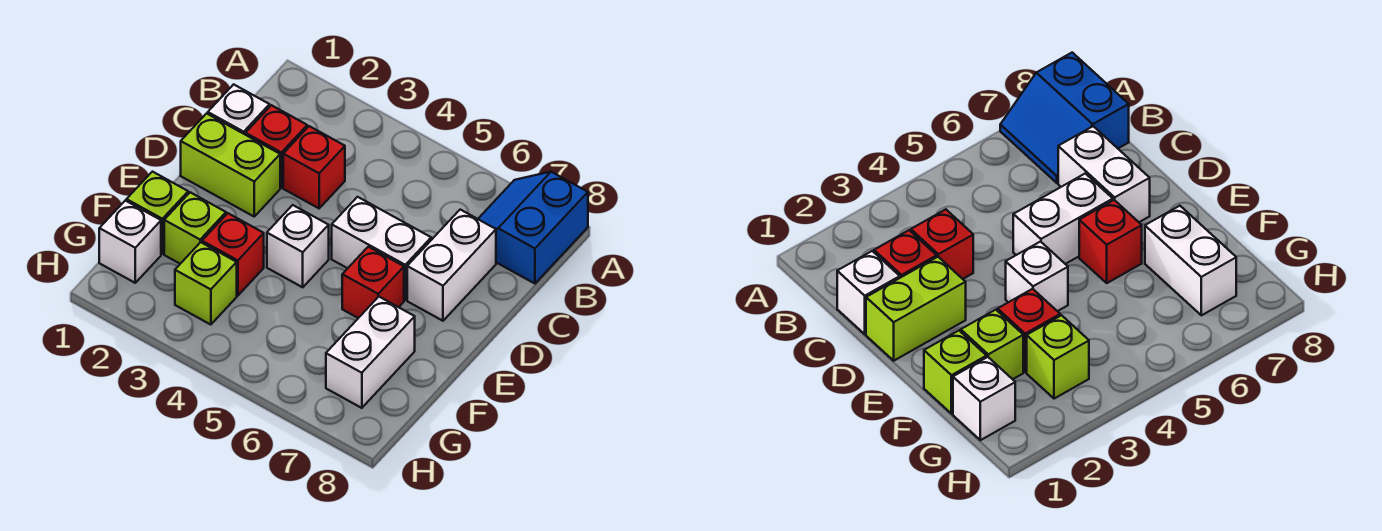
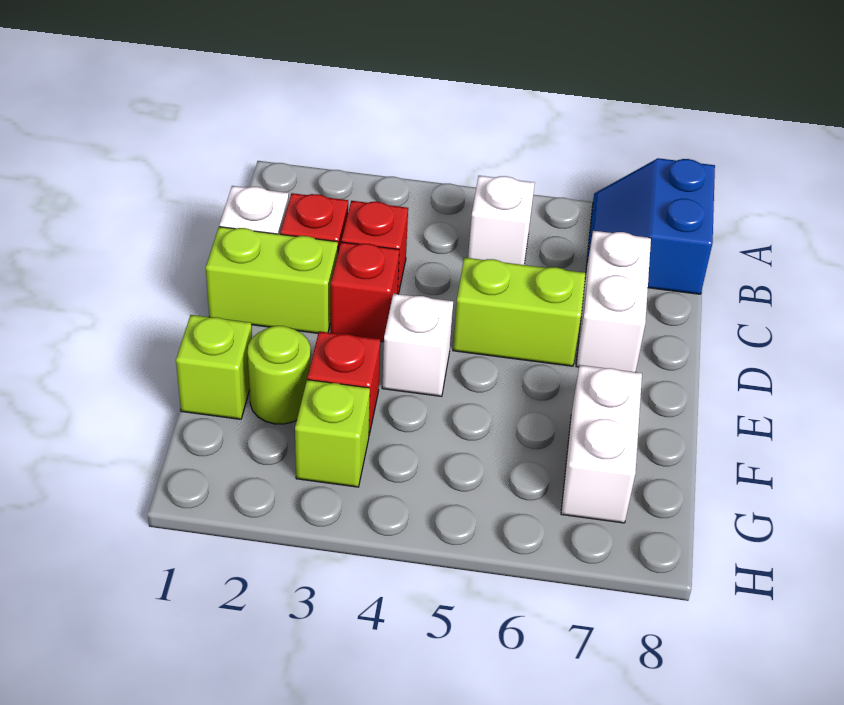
white brick D5:D6 level 1 -> lime brick D5:D6 level 1
red brick E6 level 1 -> red brick D3 level 1
lime brick F2 level 1 -> lime round brick F2 level 1
white brick G1 level 1 -> white brick B5 level 1

